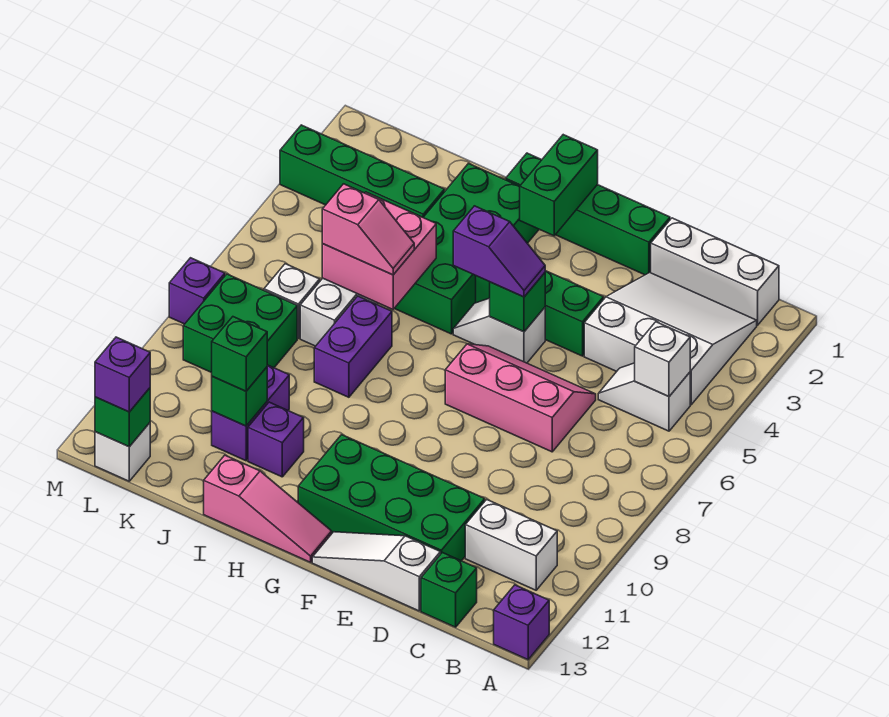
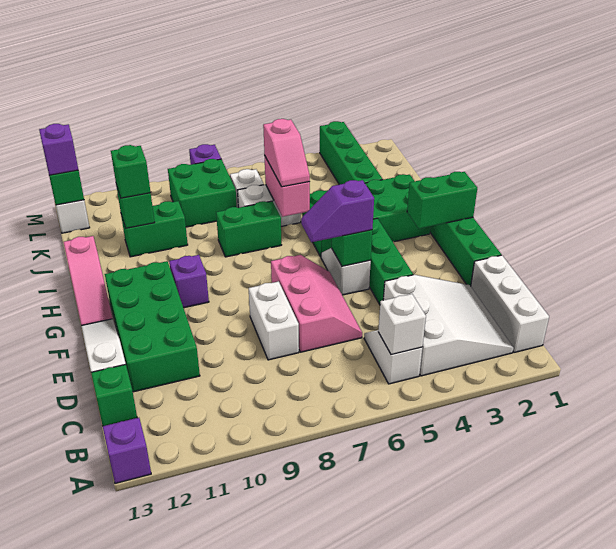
white brick B11:C11 level 1 -> white brick D8:E8 level 1
purple slope F5:G5 level 3 top G -> purple slope F5:F6 level 3 top 5
pink brick I5:J6 level 2 -> pink brick I6:J6 level 2
purple brick I7:I8 level 1 -> green brick I7:I8 level 1
purple brick I11 level 1 -> purple brick G10 level 1
purple brick J10:J11 level 1 -> green brick J10:J11 level 1

